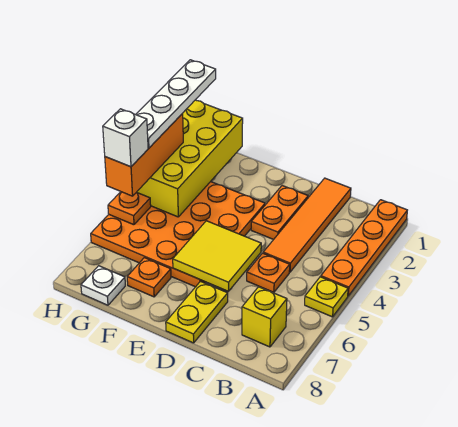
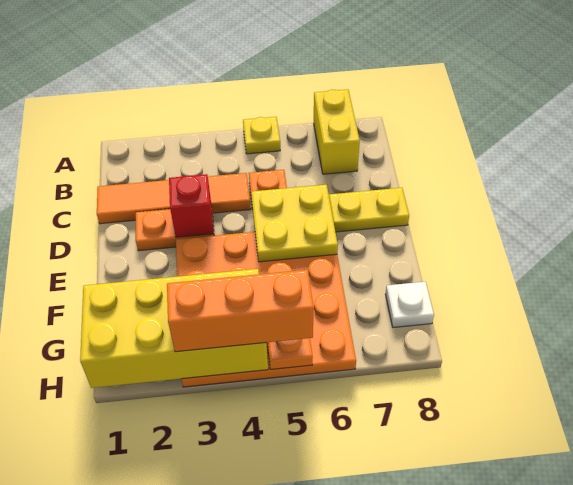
orange plate A1:A4 level 1 -> none
yellow brick B7 level 1 -> yellow brick A7:B7 level 1
none -> red brick D3 level 2
yellow tile D5:E6 level 2 -> yellow plate D5:E6 level 2
orange plate F7 level 1 -> none
white plate H1:H4 level 4 -> none
white brick H5 level 4 -> none

